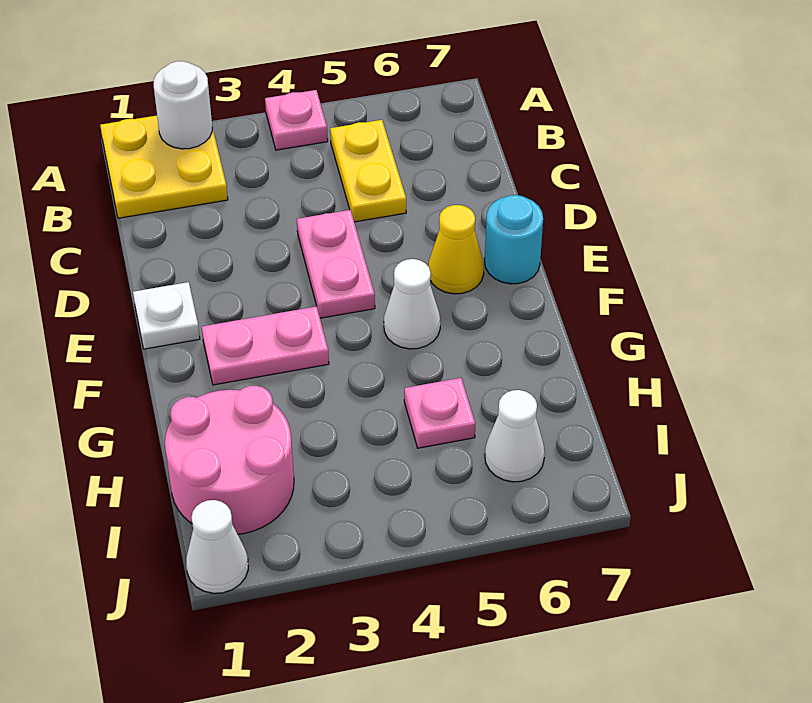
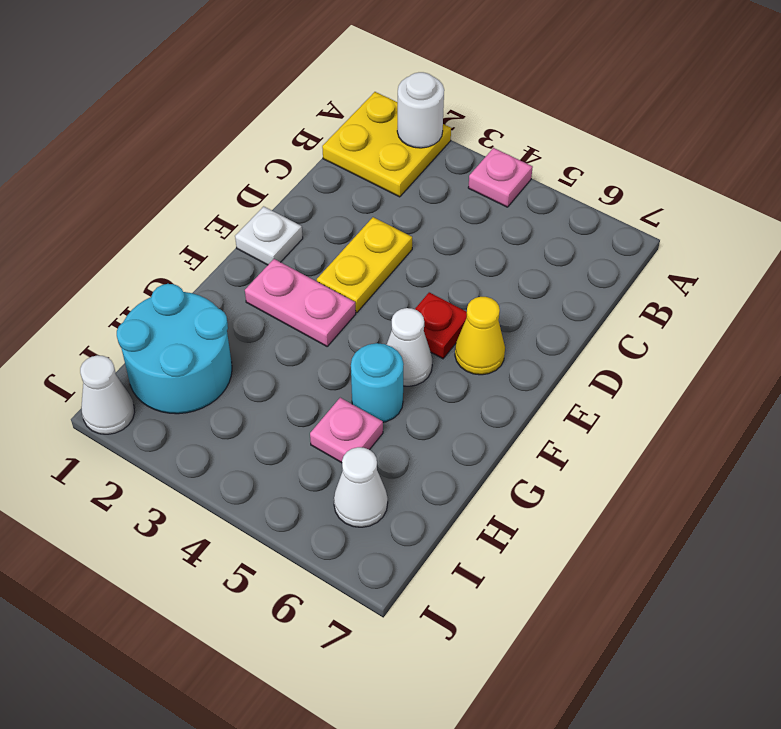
yellow plate B5:C5 level 1 -> yellow plate D3:E3 level 1
pink plate D4:E4 level 1 -> none
none -> red plate E5 level 1
cyan round brick E7 level 1 -> cyan round brick G5 level 1
pink round brick H1:I2 level 1 -> cyan round brick H1:I2 level 1

